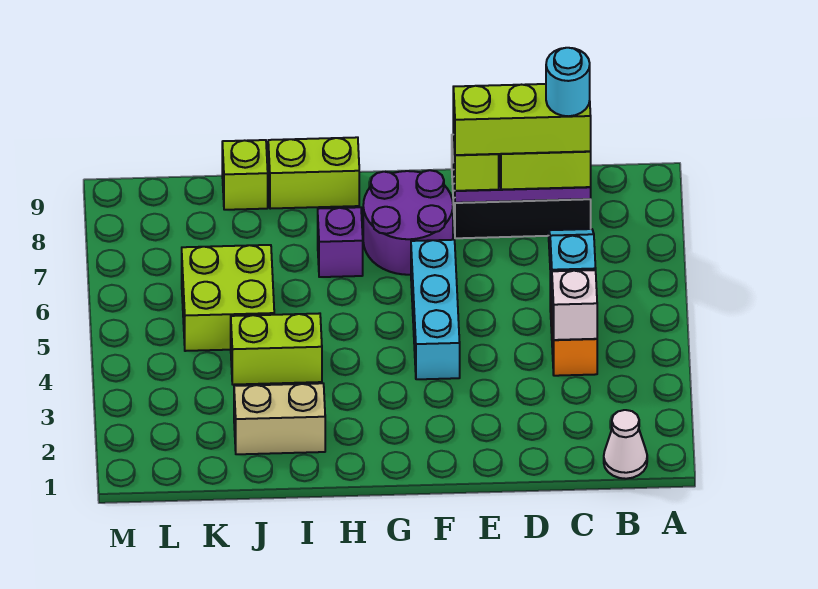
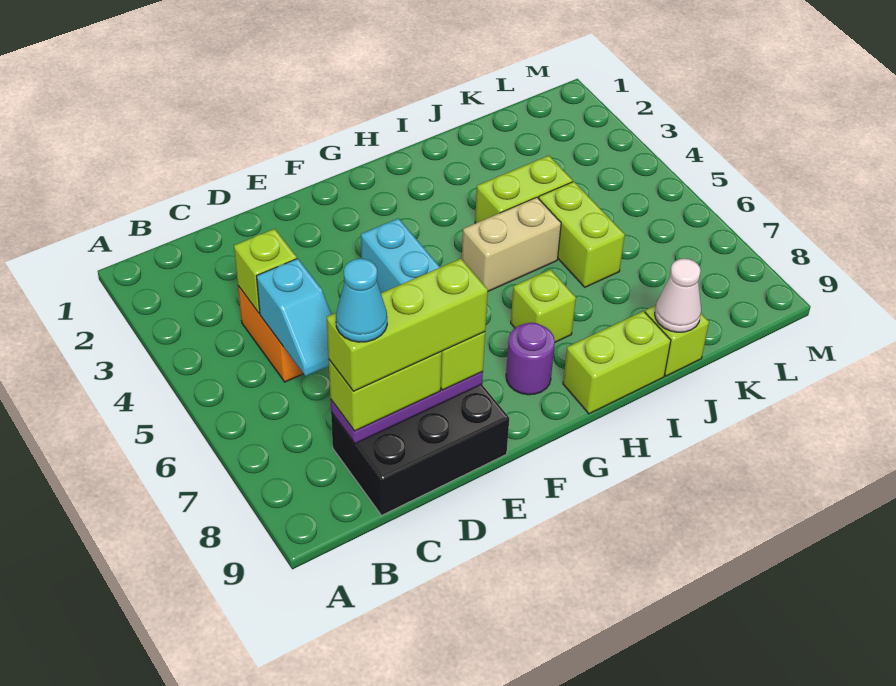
white cone B1 level 1 -> white cone J9 level 2
white brick C4 level 2 -> lime brick C4 level 2
cyan round brick C8 level 5 -> cyan cone C8 level 5
purple round brick F7:G8 level 1 -> purple round brick G8 level 1
purple brick H7 level 1 -> lime brick H7 level 1
tan brick I2:J2 level 1 -> tan brick H5:I5 level 1
lime brick J5:K6 level 1 -> lime brick J5:J6 level 1

